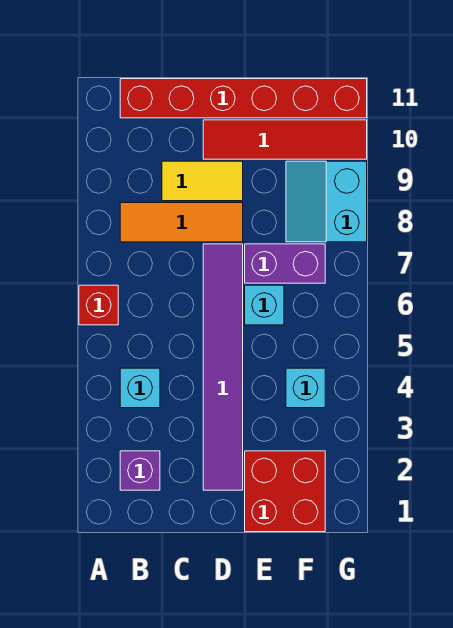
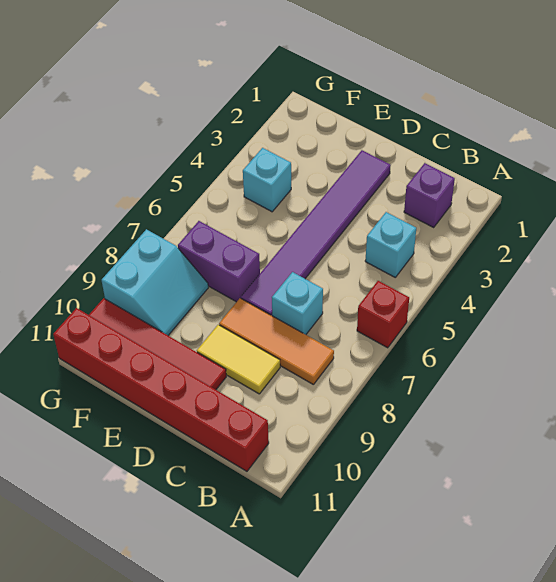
red brick E1:F2 level 1 -> none
cyan brick E6 level 1 -> cyan brick C7 level 1

